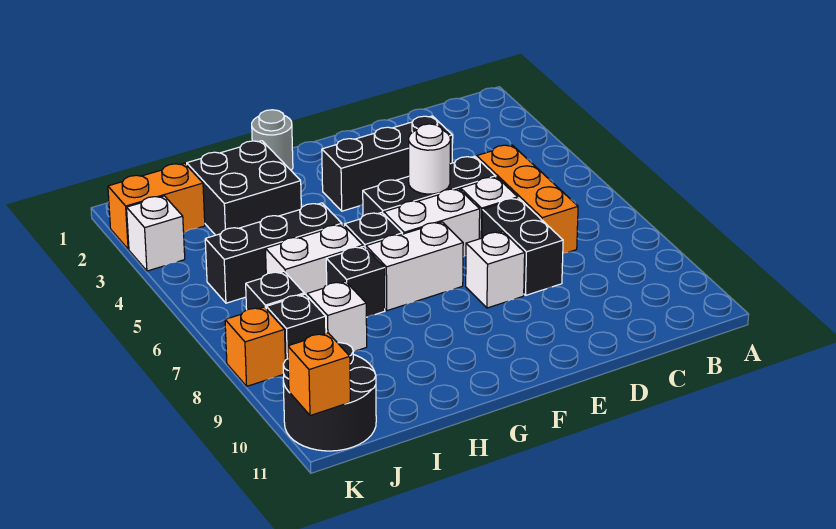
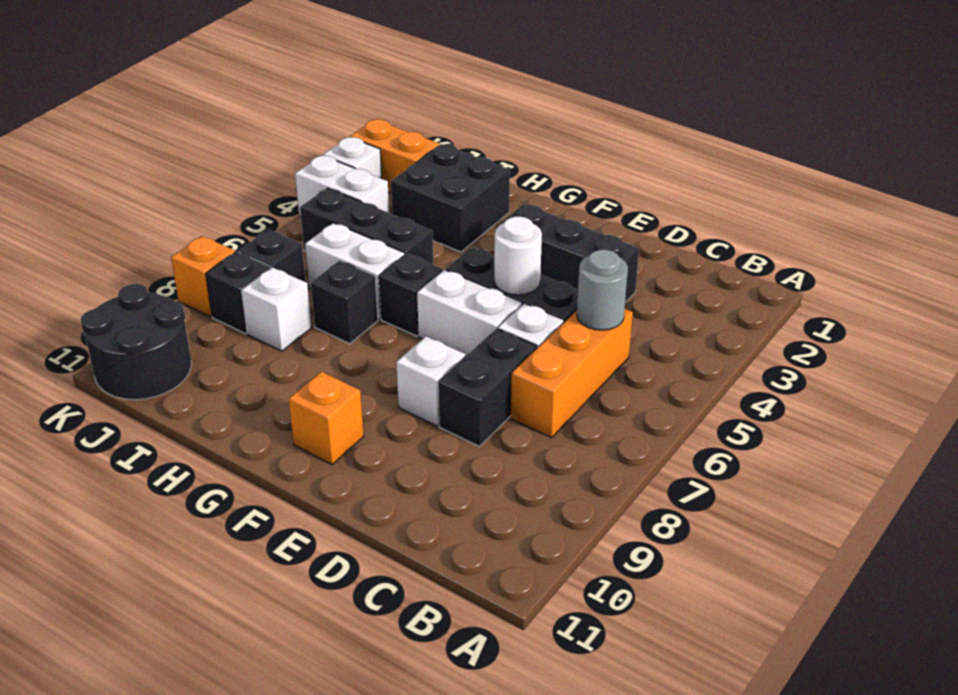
white brick F7:G7 level 1 -> white brick J4:K4 level 1
grey round brick G1 level 1 -> grey round brick C5 level 2
orange brick K11 level 2 -> orange brick F10 level 1

